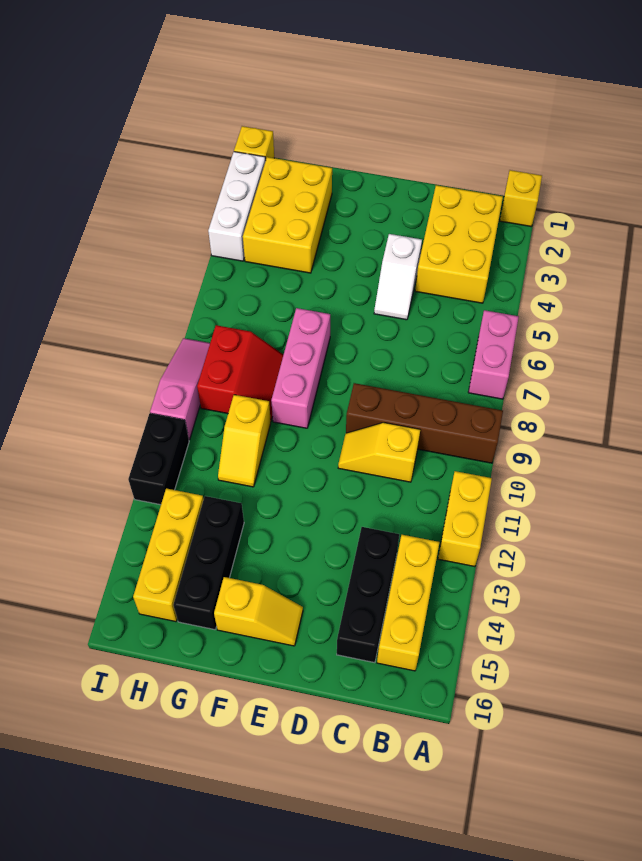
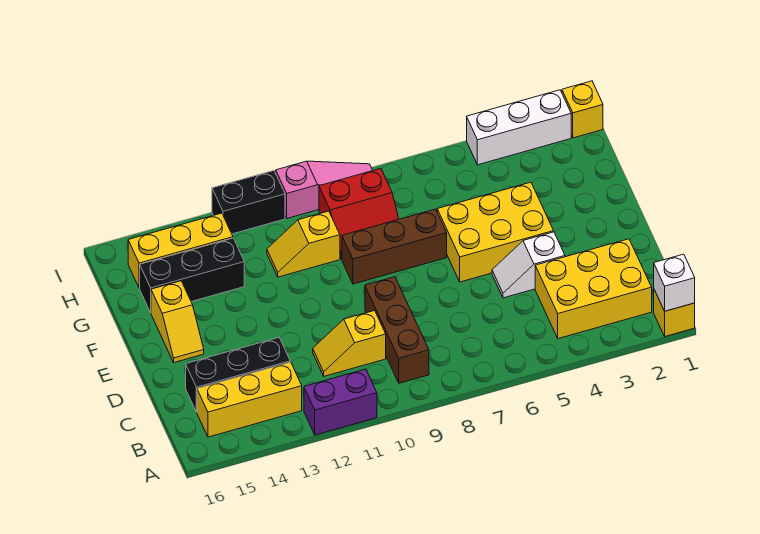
none -> white brick A1 level 2
pink brick A6:A7 level 1 -> none
brown brick A9:D9 level 1 -> brown brick B9:D9 level 1
yellow brick A11:A12 level 1 -> purple brick A11:A12 level 1
yellow slope C10:D10 level 1 top C -> yellow slope C10:C11 level 1 top 10
pink brick F7:F9 level 1 -> brown brick F7:F9 level 1
yellow brick G2:H4 level 1 -> yellow brick E4:F6 level 1

